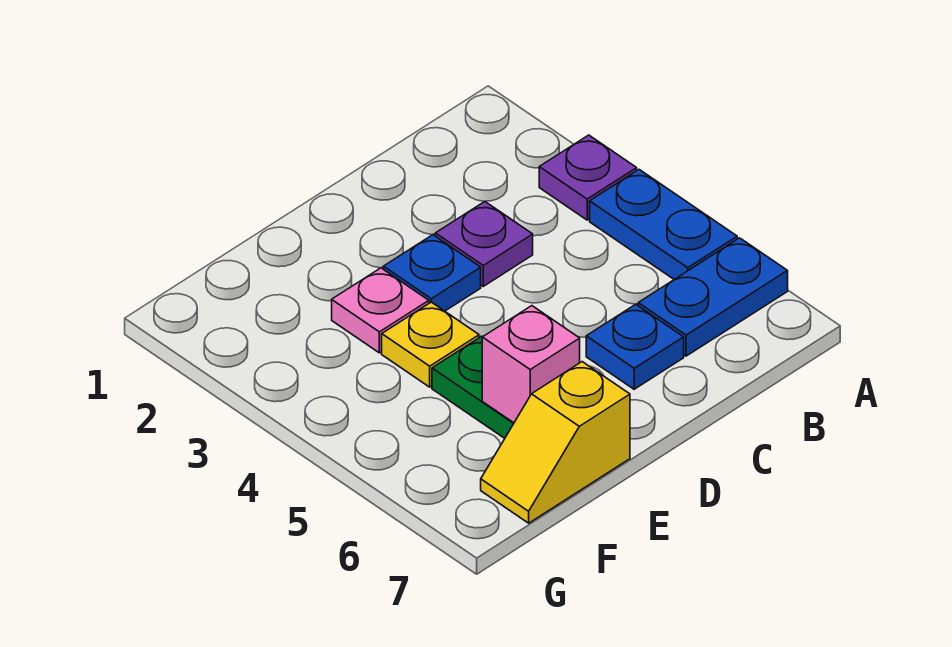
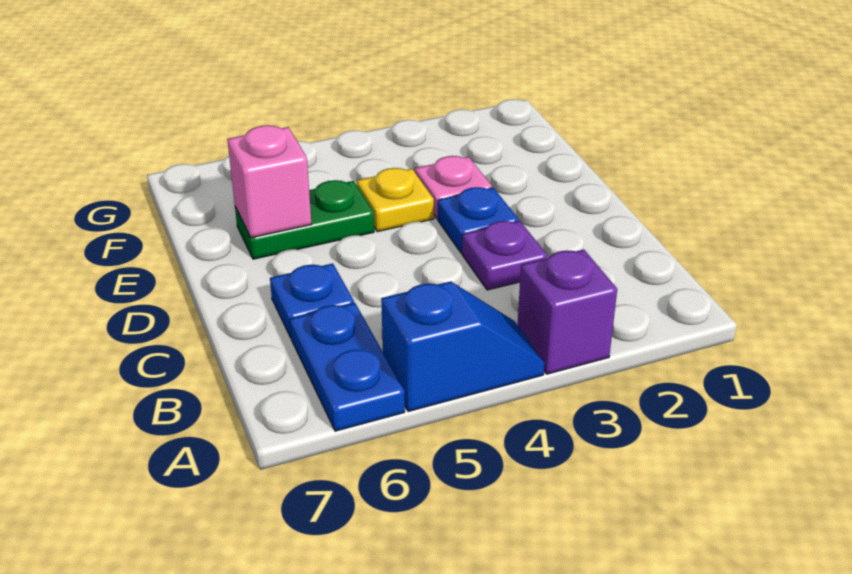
purple plate A3 level 1 -> purple brick A3 level 1
blue plate A4:A5 level 1 -> blue slope A4:A5 level 1 top 5
yellow slope E7:F7 level 1 top E -> none

